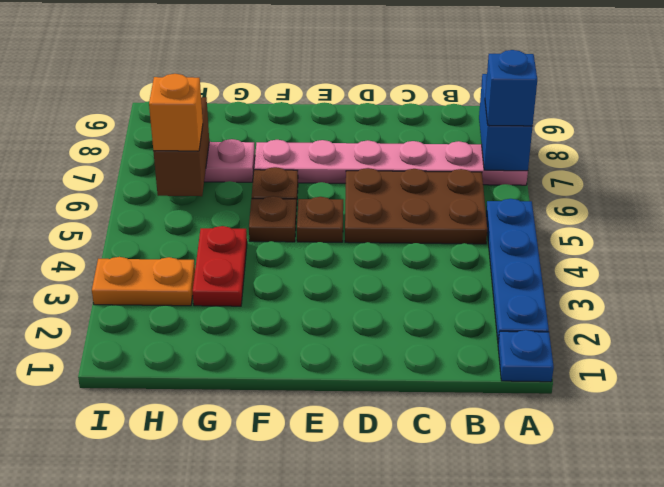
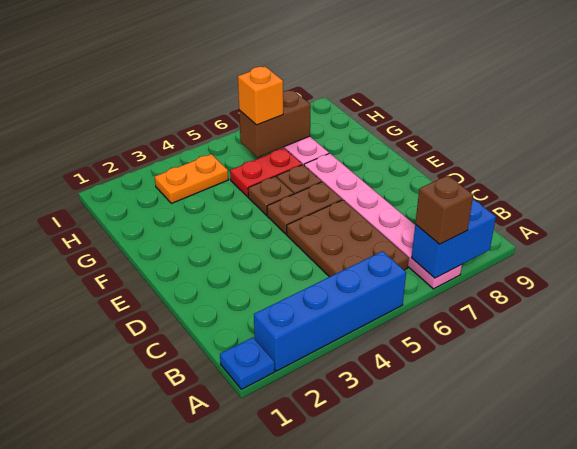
blue plate A2:A5 level 1 -> blue brick A2:A5 level 1
blue brick A7 level 3 -> brown brick A7 level 3
brown plate E5 level 1 -> brown plate E5:E6 level 1
red plate G3:G4 level 1 -> red plate G5:G6 level 1
orange plate H3:I3 level 1 -> orange plate H3:H4 level 1

